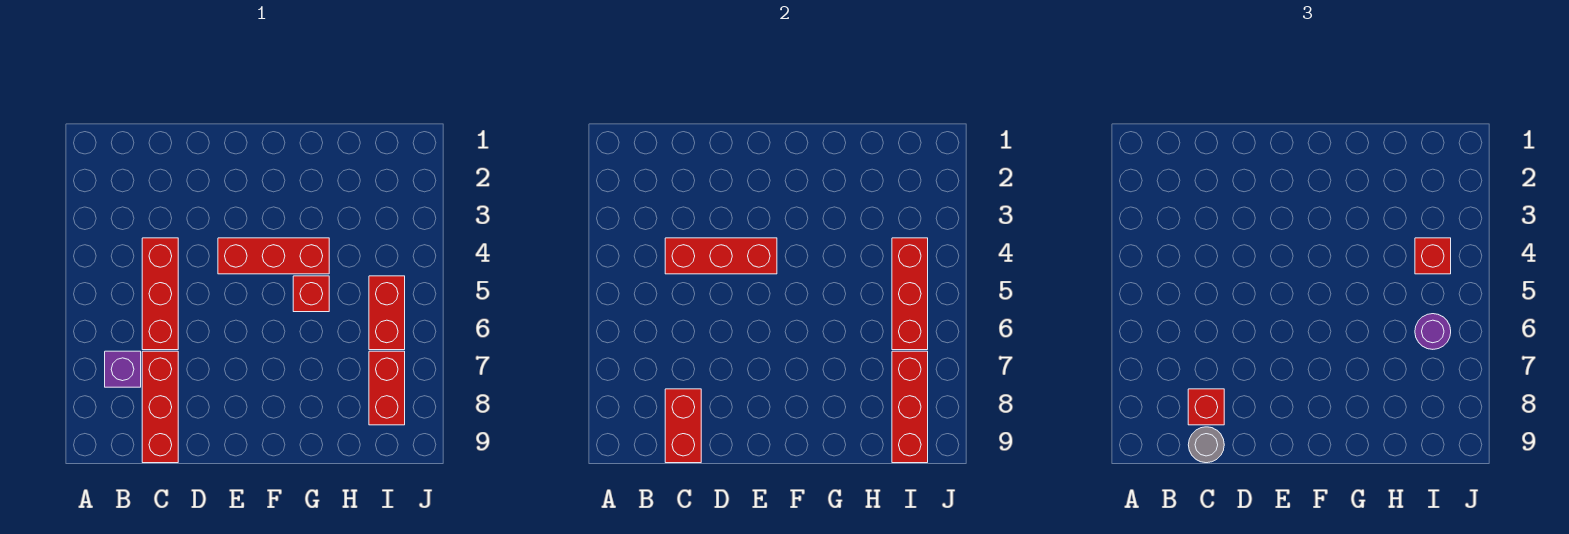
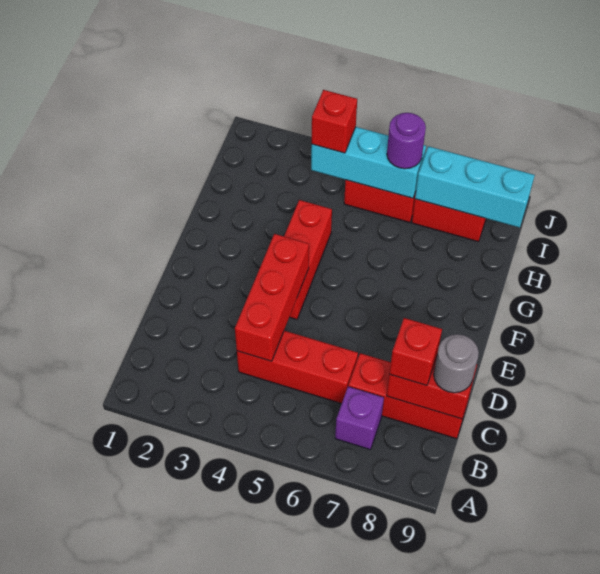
red brick G5 level 1 -> none
red brick I4:I6 level 2 -> cyan brick I4:I6 level 2
red brick I7:I9 level 2 -> cyan brick I7:I9 level 2

